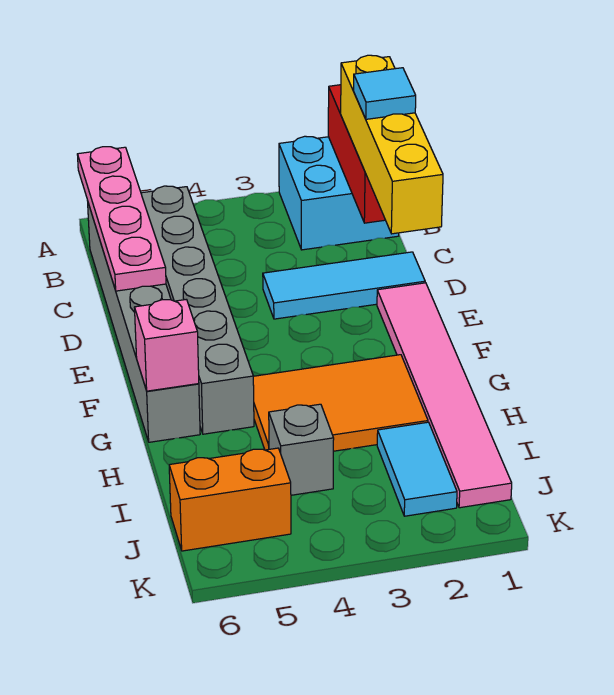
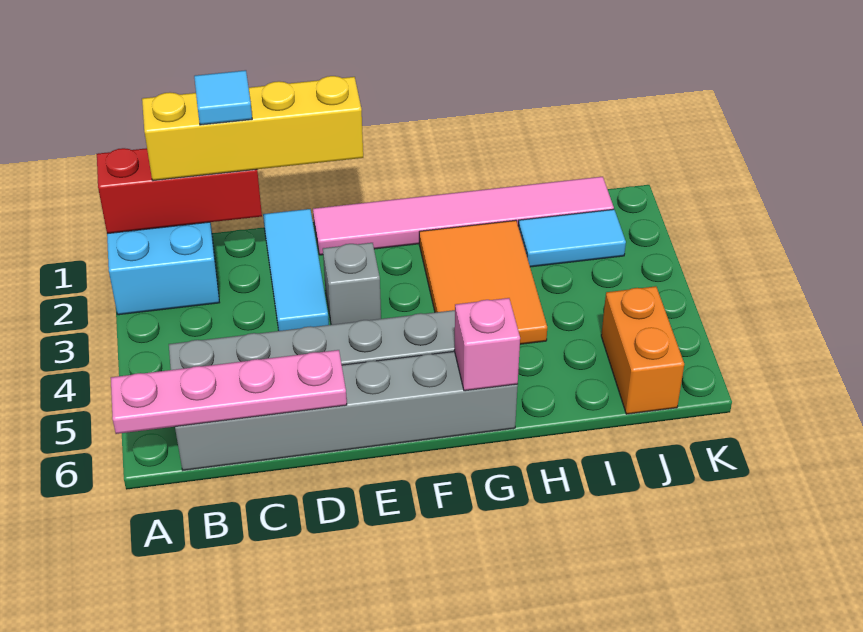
grey brick I4 level 1 -> grey brick E3 level 1

